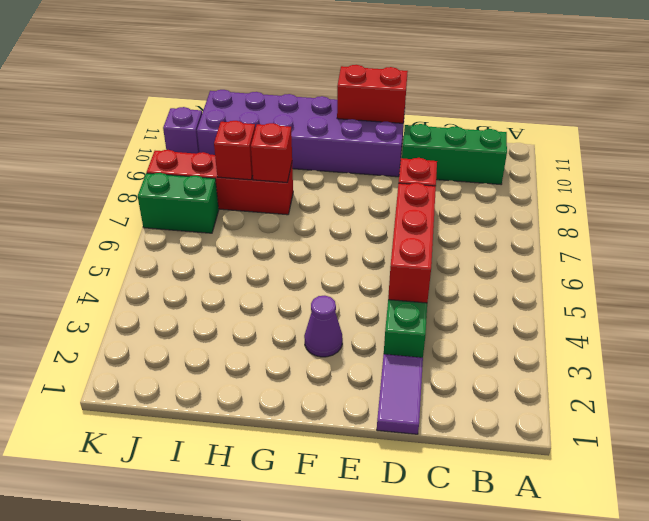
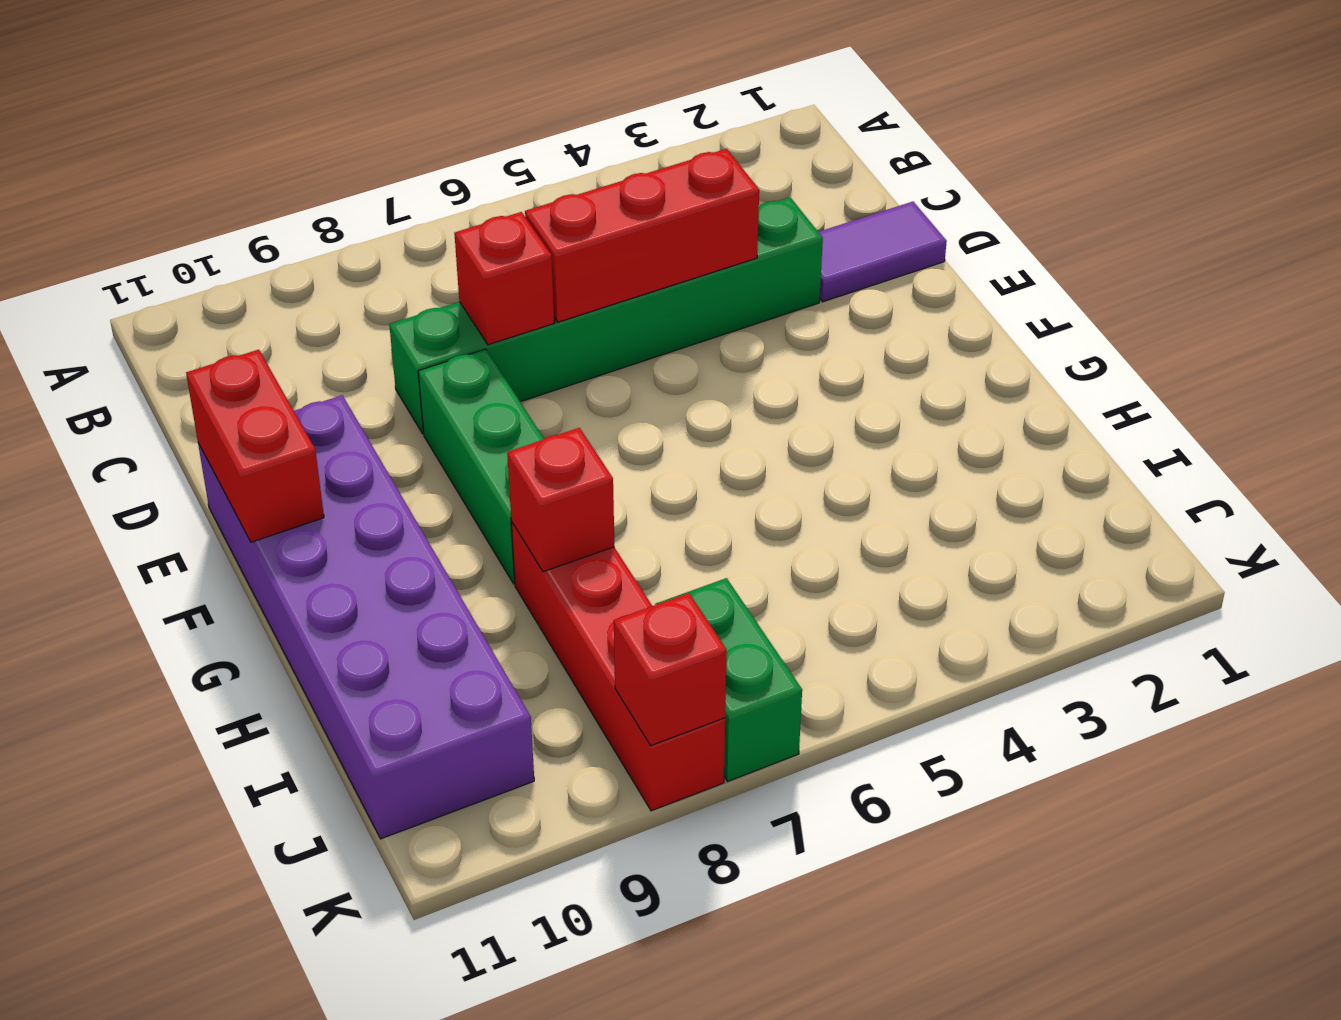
green brick B10:D10 level 1 -> green brick E8:G8 level 1
purple cone F3 level 1 -> none
red brick I8 level 2 -> red brick K8 level 2
purple brick K10 level 1 -> none

